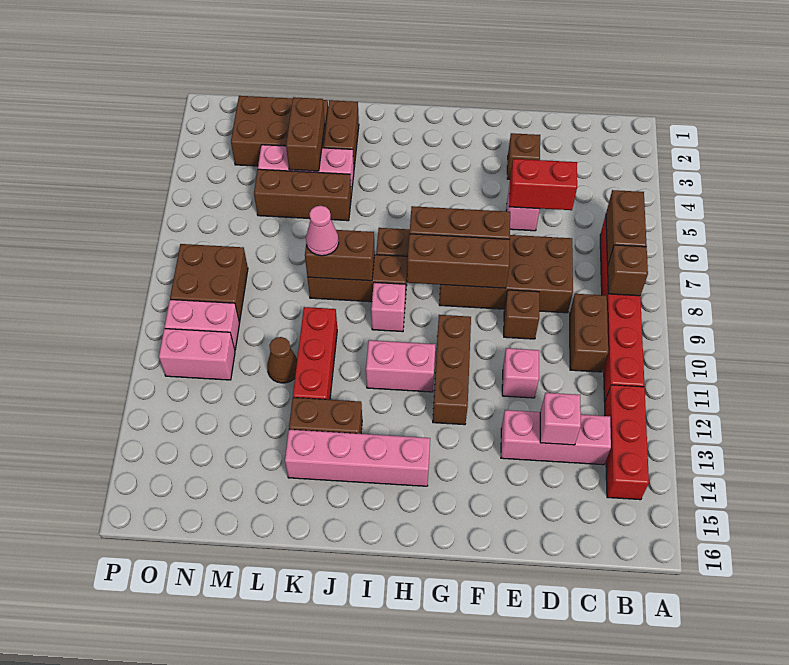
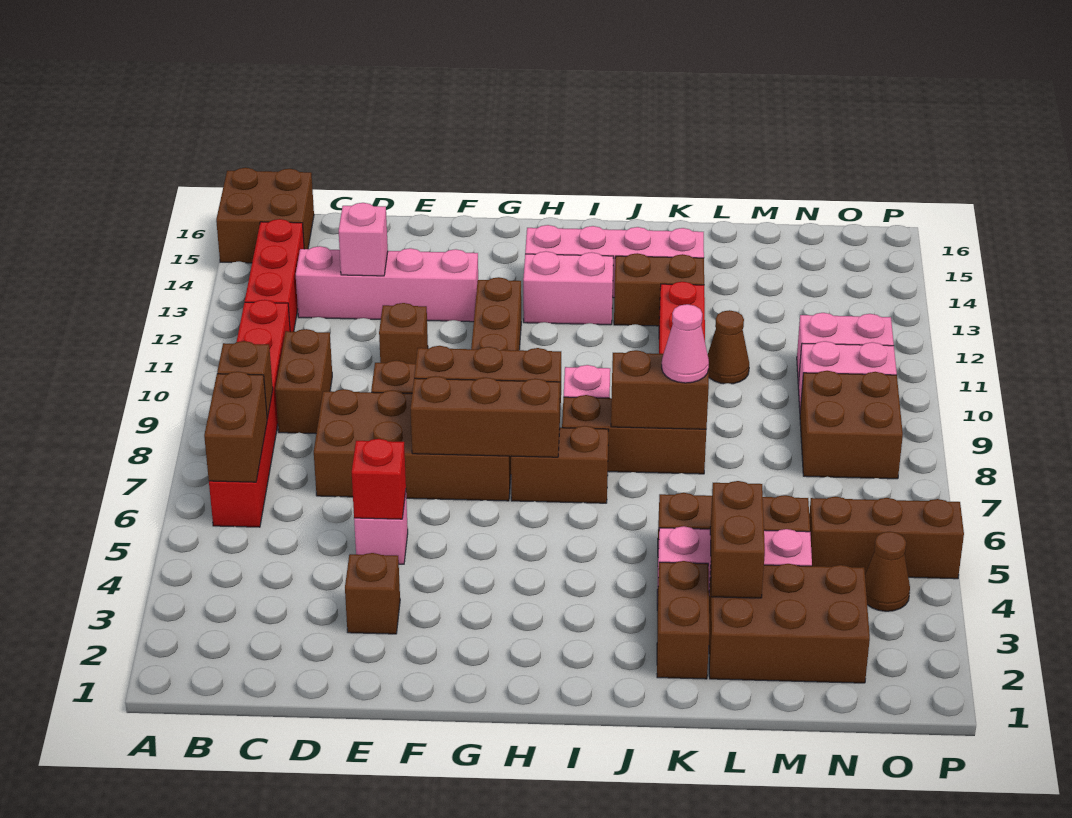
none -> brown brick A15:B16 level 1
pink brick C13:E13 level 1 -> pink brick C13:F13 level 1
red brick D5:E5 level 2 -> red brick E5 level 2
pink brick E11 level 1 -> brown brick E11 level 1
pink brick H11:I11 level 1 -> pink brick H13:I13 level 1
none -> brown brick N5:P5 level 1
none -> brown cone O4 level 1

